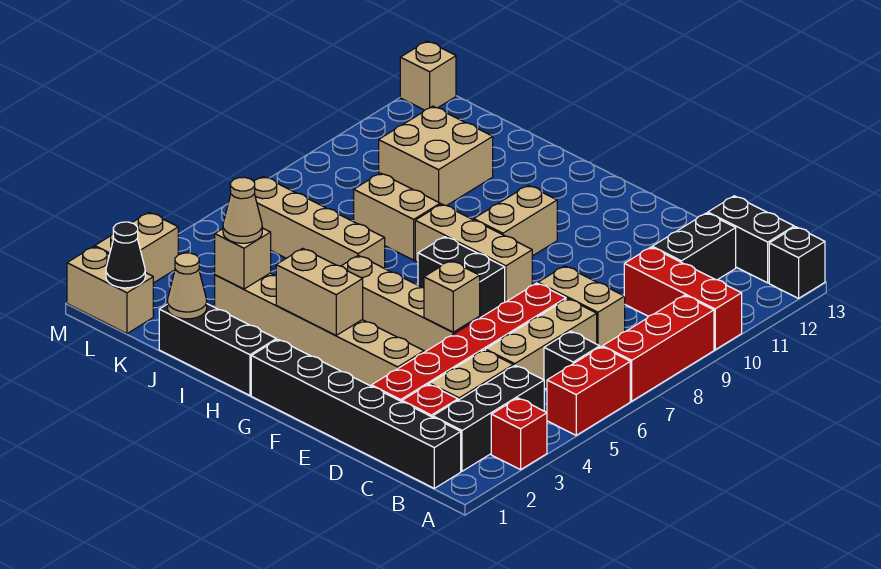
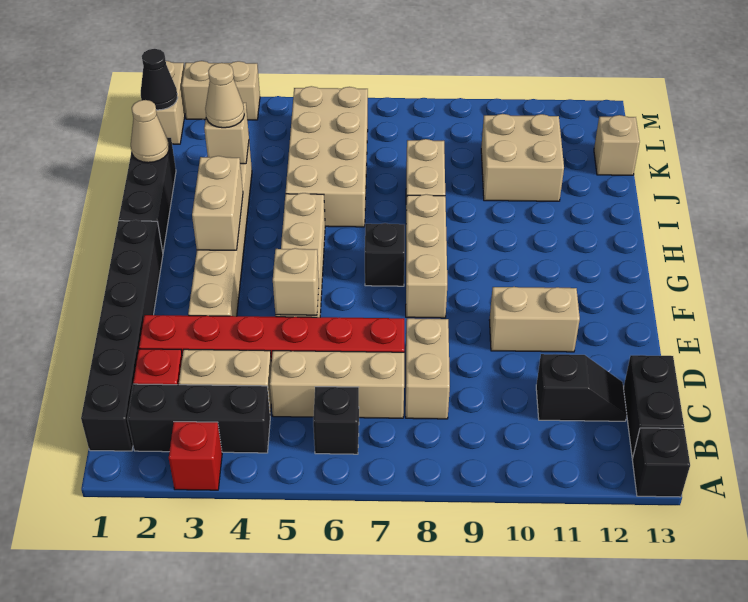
red brick A5:A6 level 1 -> none
red brick A7:A9 level 1 -> none
red brick A10:C10 level 1 -> none
black brick C11:C12 level 1 -> black slope C11:C12 level 1 top 11
black brick F7:G7 level 1 -> black brick G7 level 1
tan brick G9:G10 level 1 -> tan brick E10:E11 level 1
tan brick I6:L6 level 1 -> tan brick I5:L6 level 1
tan brick M13 level 1 -> tan brick K13 level 1

